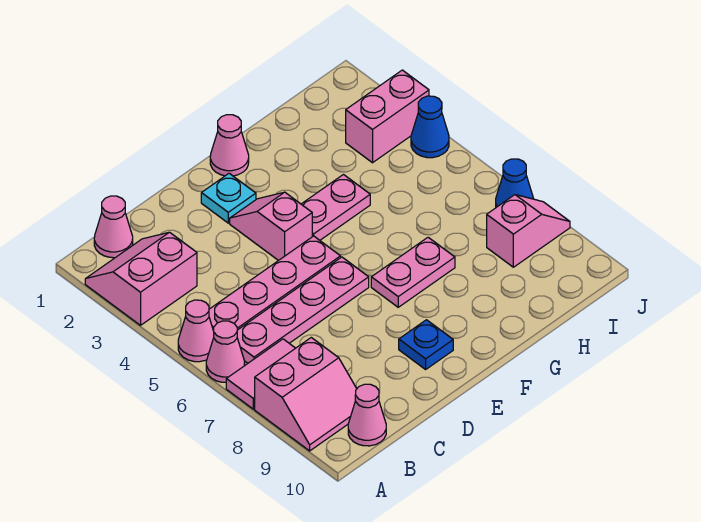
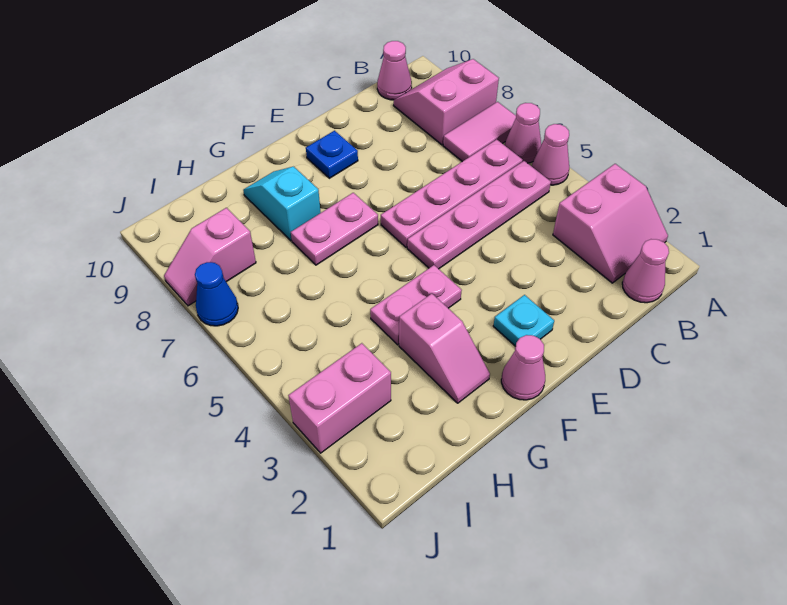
pink slope E3:E4 level 1 top 4 -> pink slope G2:G3 level 1 top 3
none -> cyan slope G8:G9 level 1 top 8
blue cone J4 level 1 -> none

